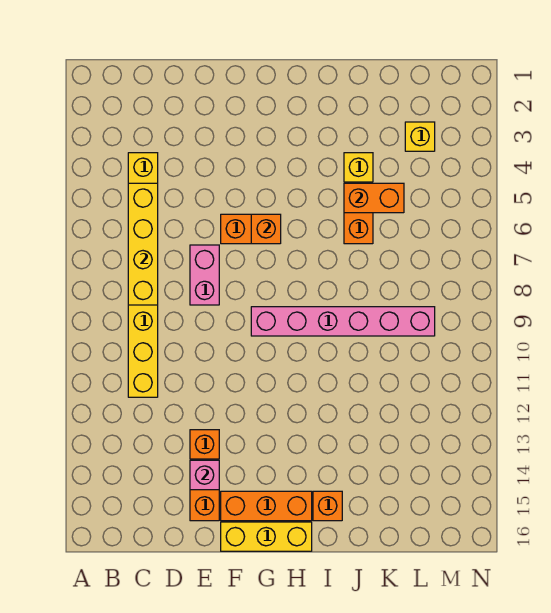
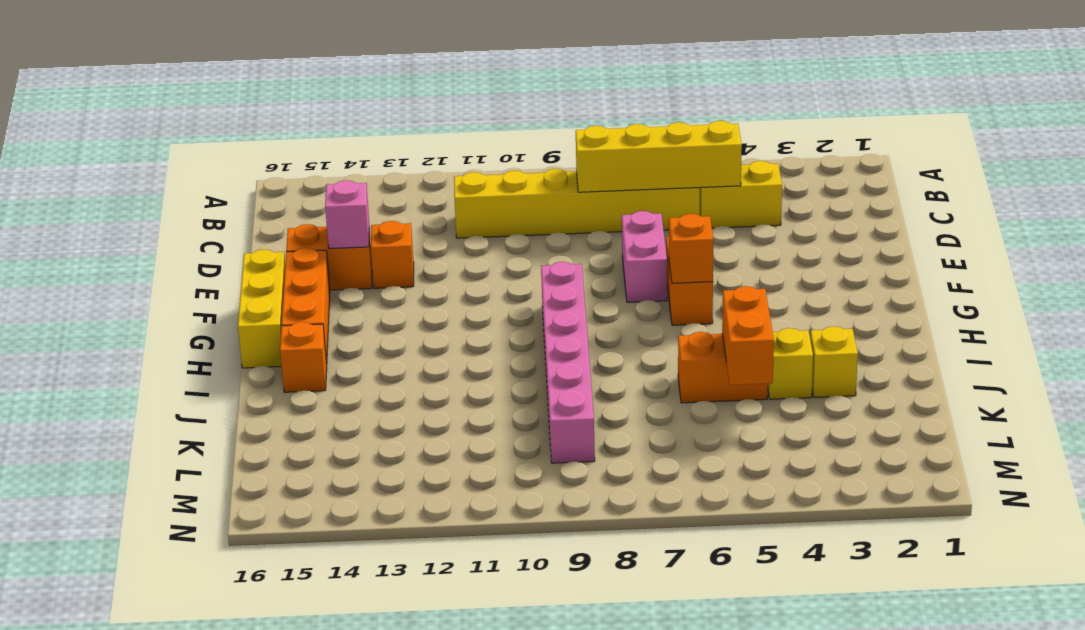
pink brick E7:E8 level 1 -> pink brick E7:F7 level 1
yellow brick L3 level 1 -> yellow brick J3 level 1

